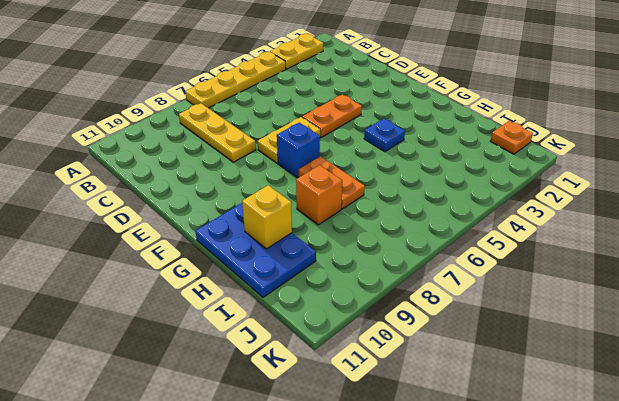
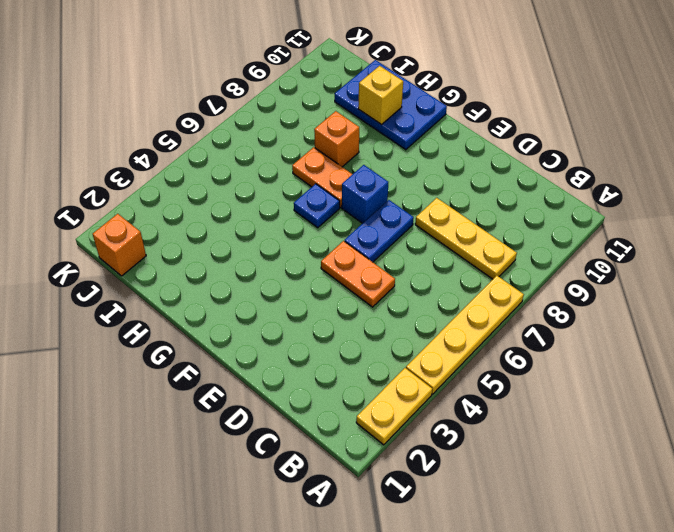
orange plate E4:E5 level 1 -> orange plate D5:E5 level 1
yellow plate E6:E7 level 1 -> blue plate E6:E7 level 1
blue plate G4 level 1 -> blue plate G6 level 1
orange plate J1 level 1 -> orange brick J1 level 1

